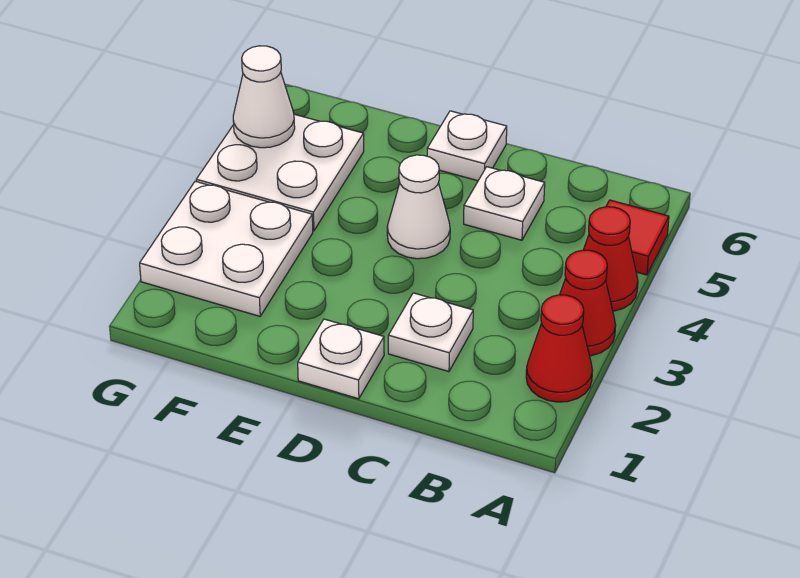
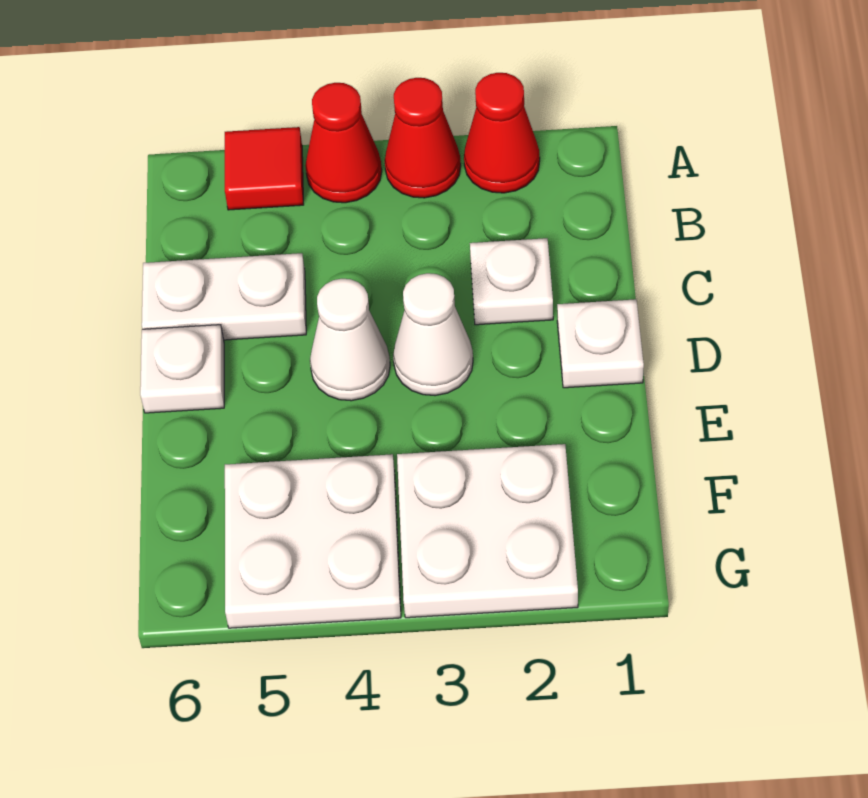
white plate C5 level 1 -> white plate C5:C6 level 1
white cone G5 level 2 -> white cone D3 level 1

